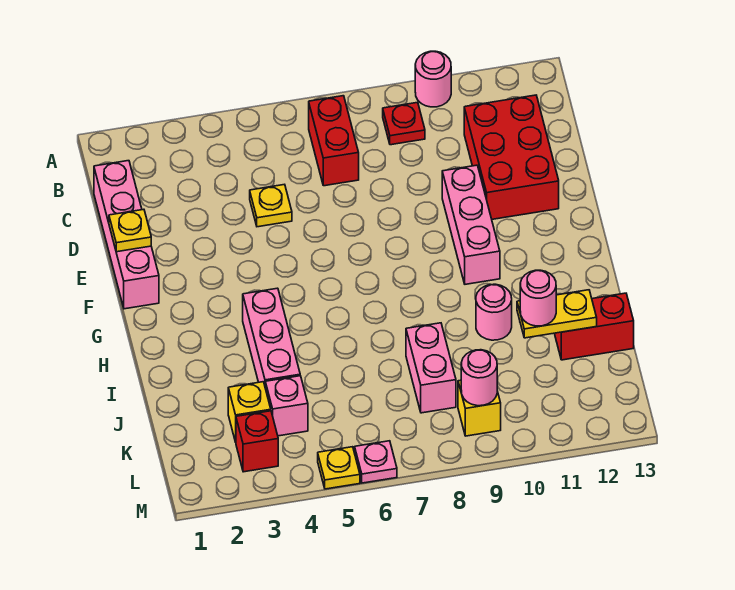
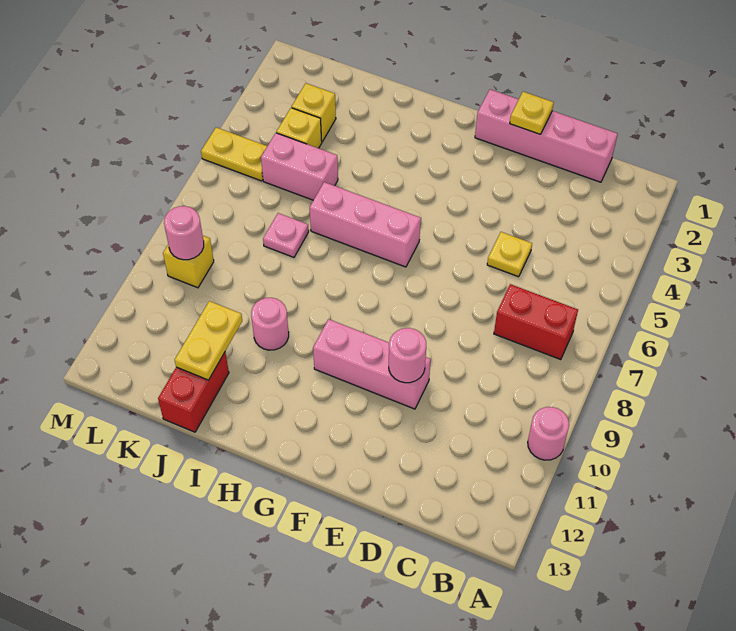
red plate B9 level 1 -> none
red brick C11:E12 level 1 -> none
pink brick H4:J4 level 1 -> pink brick G6:I6 level 1
pink brick J8:K8 level 1 -> pink brick J5:K5 level 1
pink round brick J11 level 3 -> pink round brick E10 level 2
pink brick K4 level 1 -> yellow brick K4 level 1
red brick L3 level 1 -> none
yellow plate M5 level 1 -> yellow plate L5:M5 level 1
pink plate M6 level 1 -> pink plate J7 level 1

